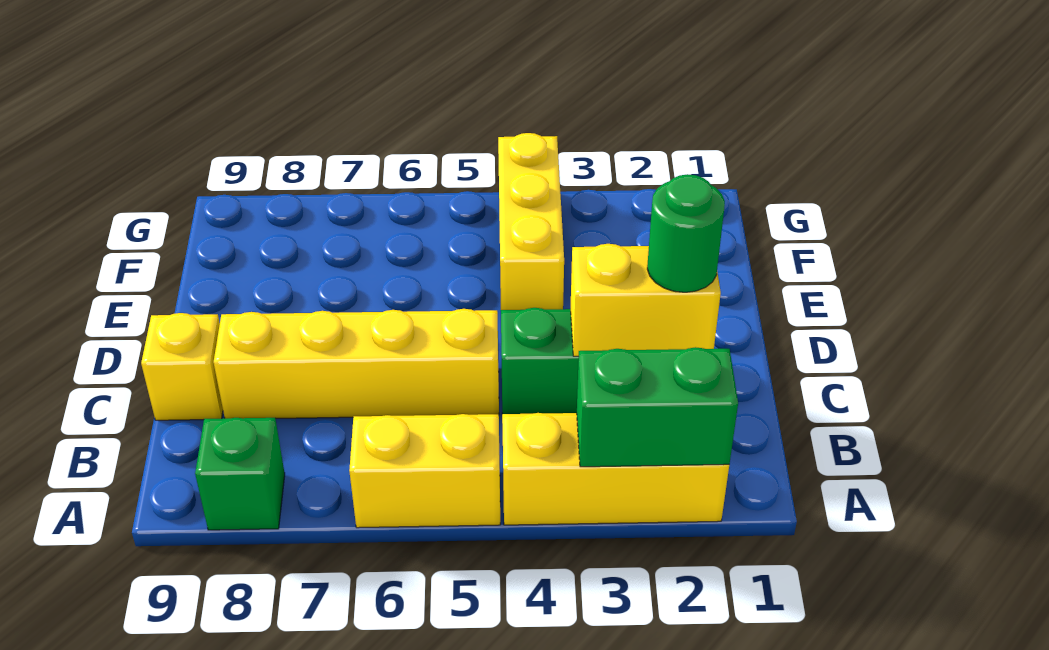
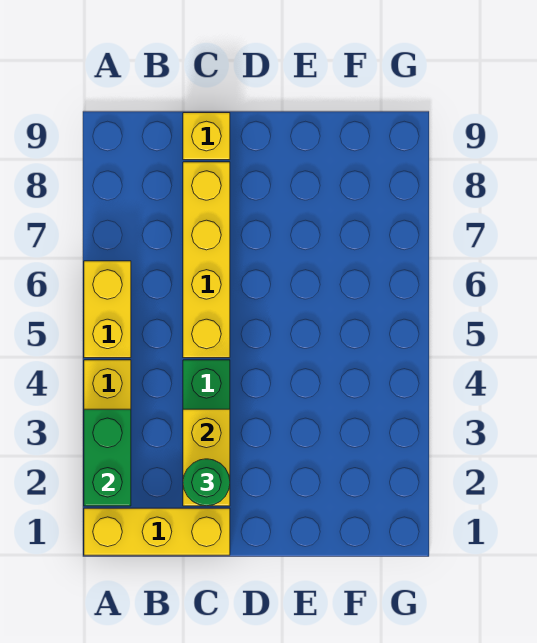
green brick A8 level 1 -> none
yellow brick E4:G4 level 1 -> yellow brick A1:C1 level 1

